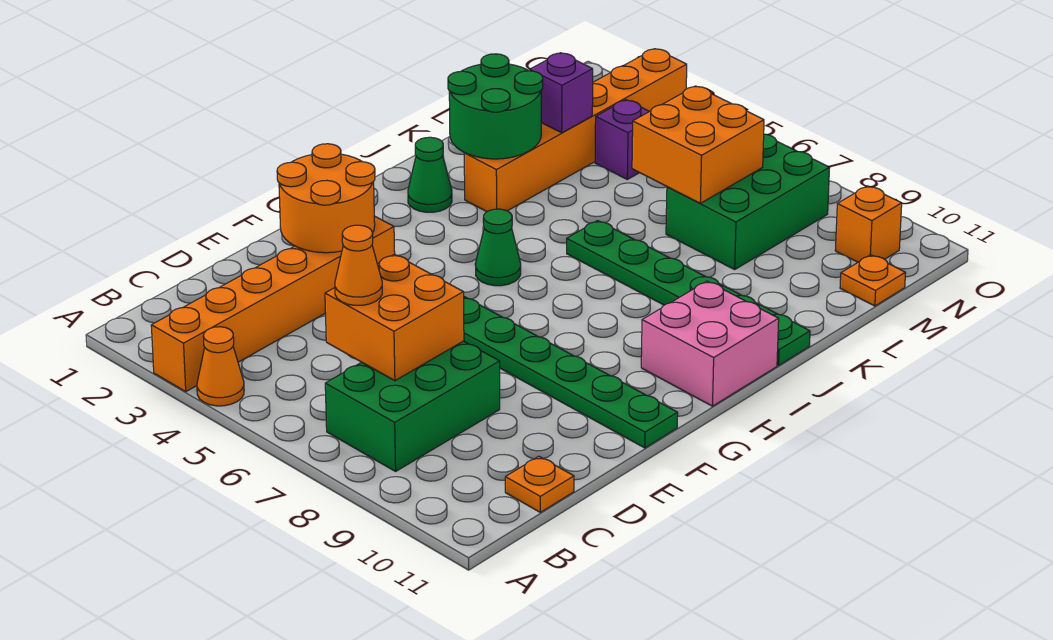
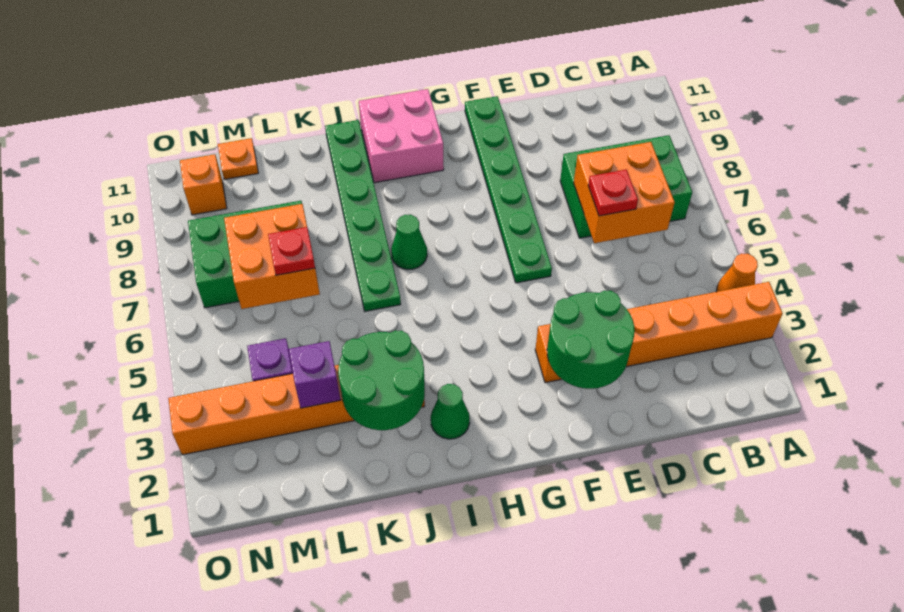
orange cone C6 level 3 -> none
orange plate C11 level 1 -> none
none -> red plate D6 level 3
orange round brick E2:F3 level 2 -> green round brick E2:F3 level 2
green cone H5 level 1 -> green cone I7 level 1
none -> red plate L6 level 3

